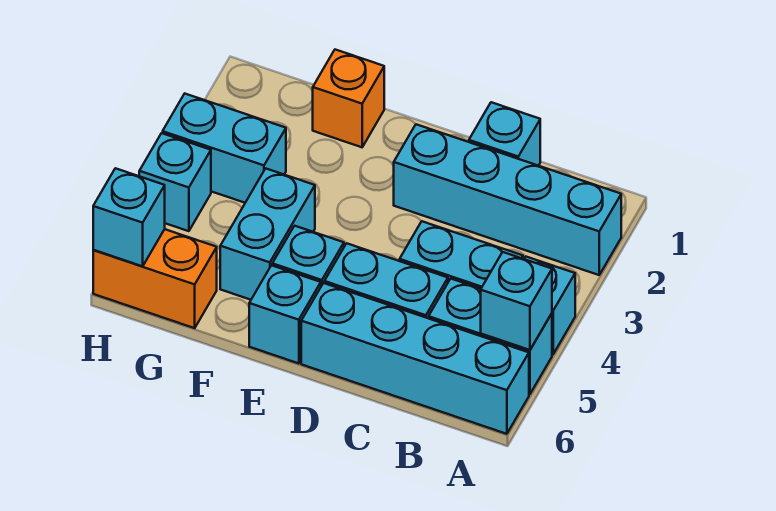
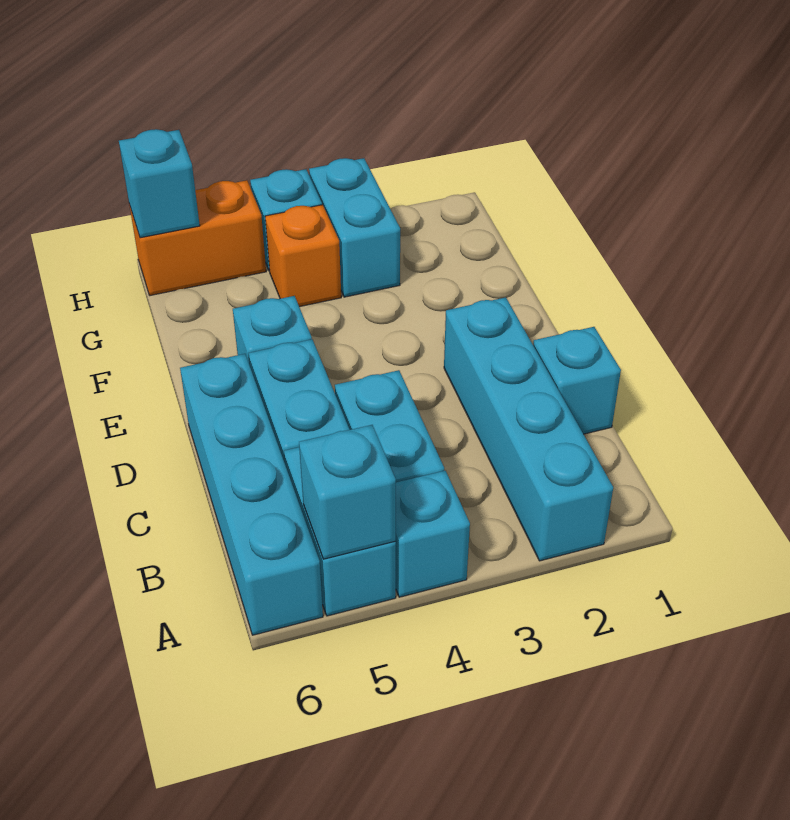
cyan brick E6 level 1 -> none
orange brick F1 level 1 -> orange brick G4 level 1
cyan brick F4:F5 level 1 -> none
orange brick G6:H6 level 1 -> orange brick H5:H6 level 1

